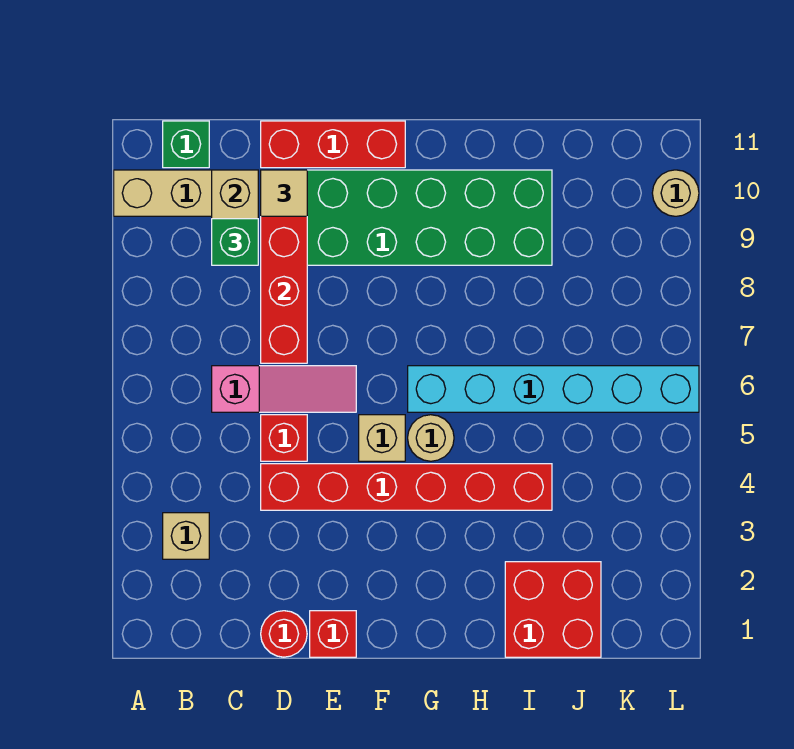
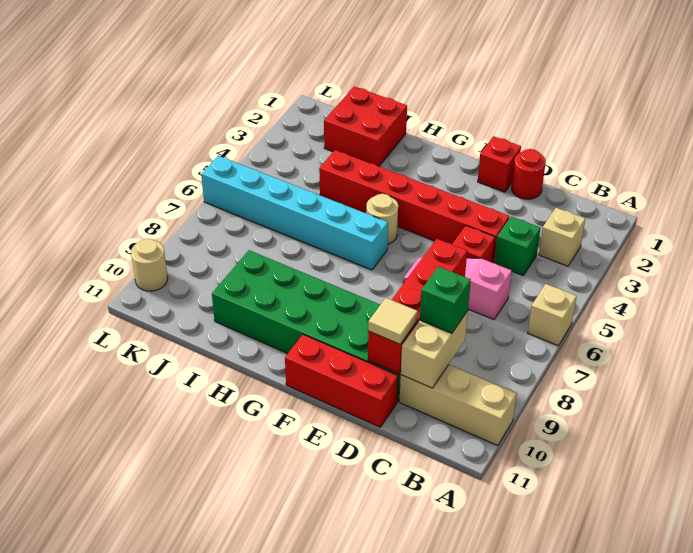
green brick B11 level 1 -> green brick C4 level 1
tan brick F5 level 1 -> tan brick A6 level 1

